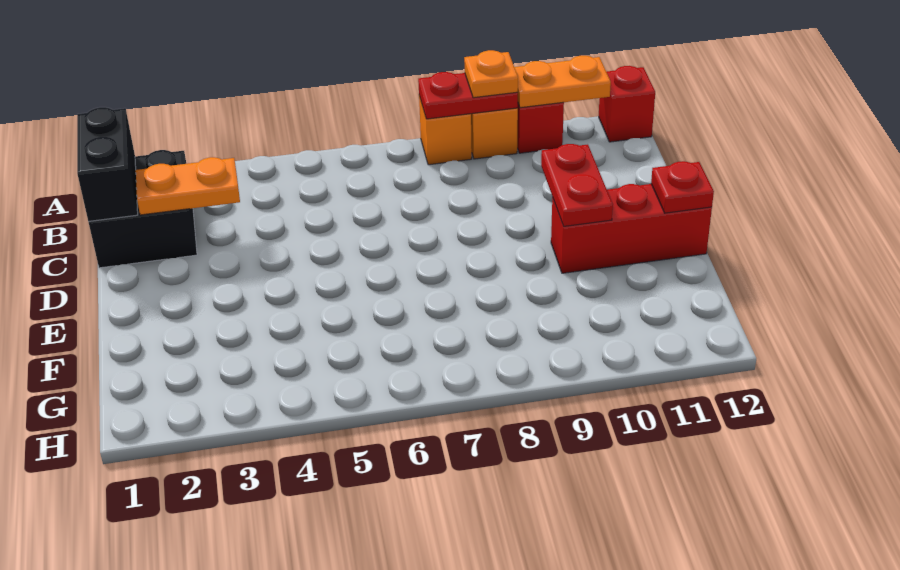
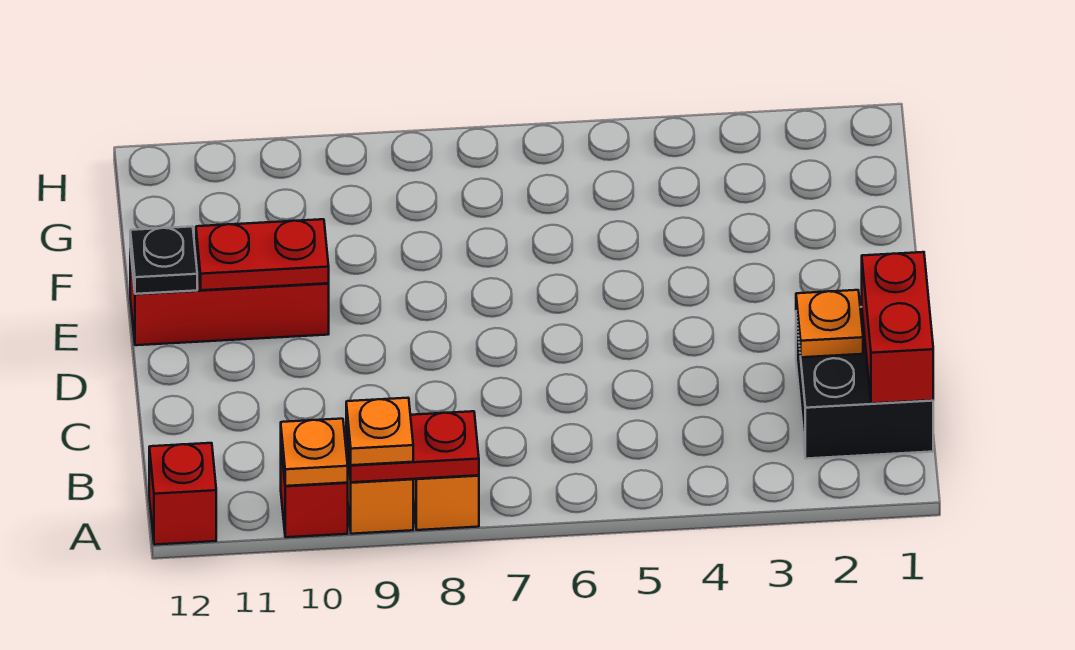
orange plate A10:A11 level 2 -> orange plate A10 level 2
black brick B1:C1 level 2 -> red brick B1:C1 level 2
orange plate C2:C3 level 2 -> orange plate C2 level 2
red plate D10:E10 level 2 -> red plate E10:E11 level 2
red plate E12 level 2 -> black plate E12 level 2

